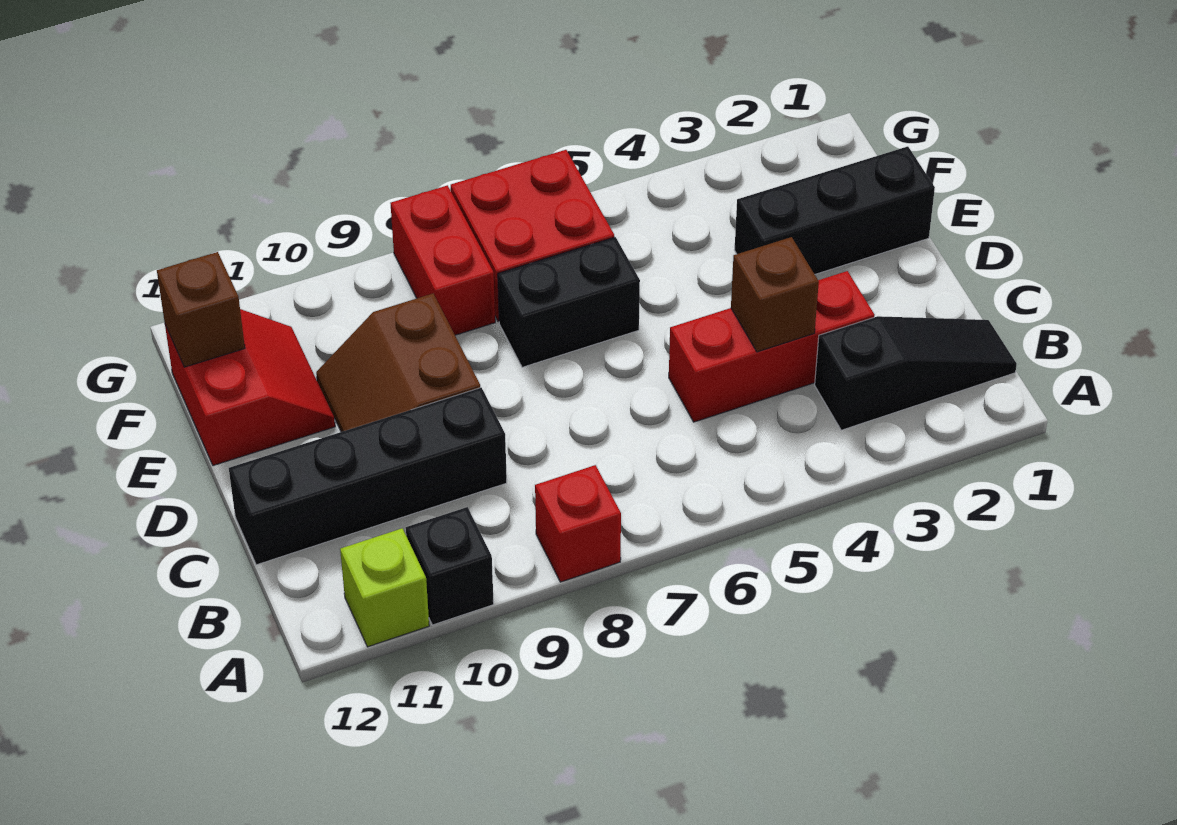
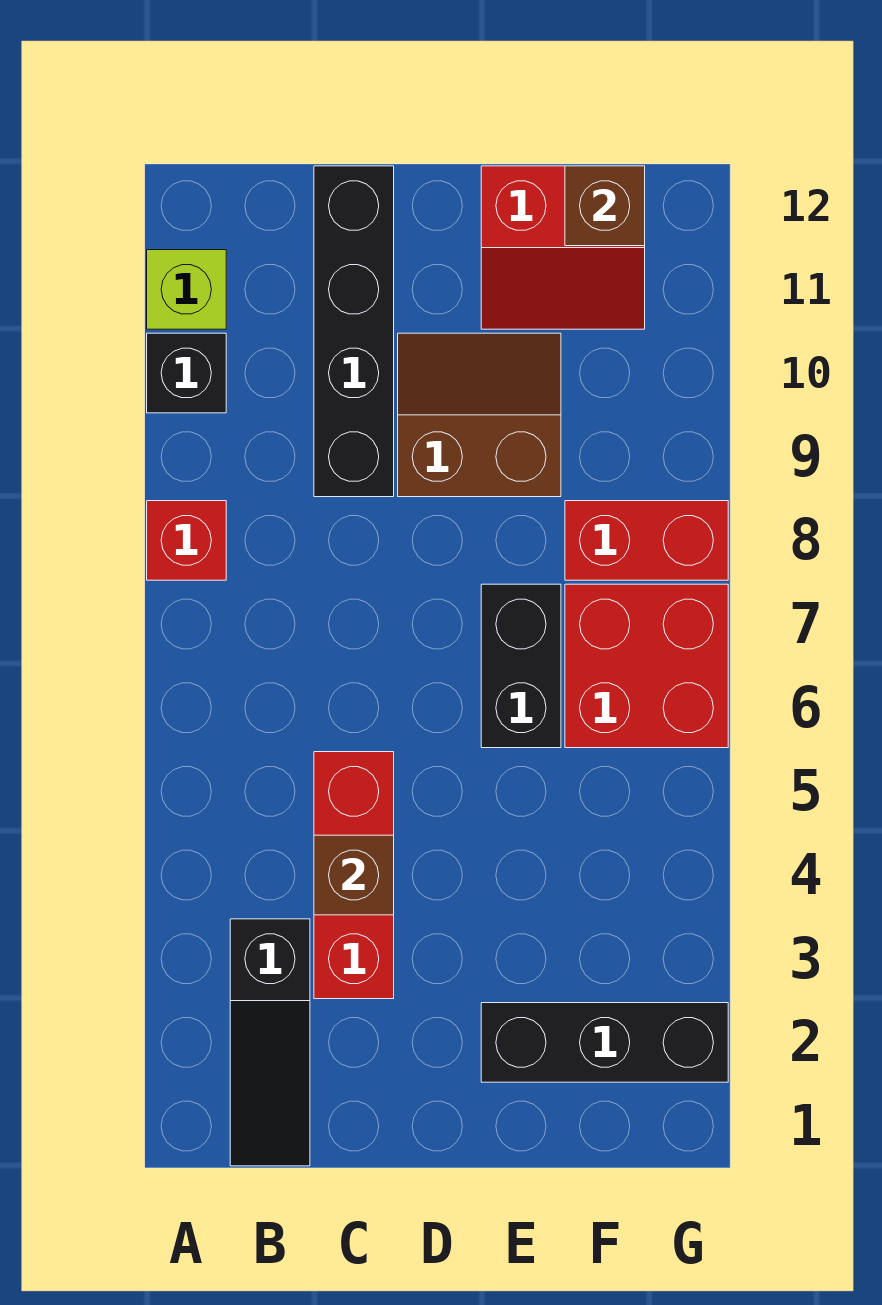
black brick E1:E3 level 1 -> black brick E2:G2 level 1

